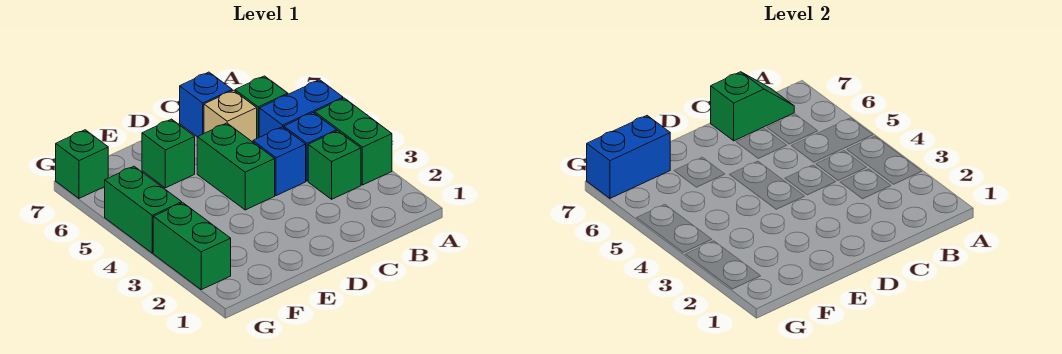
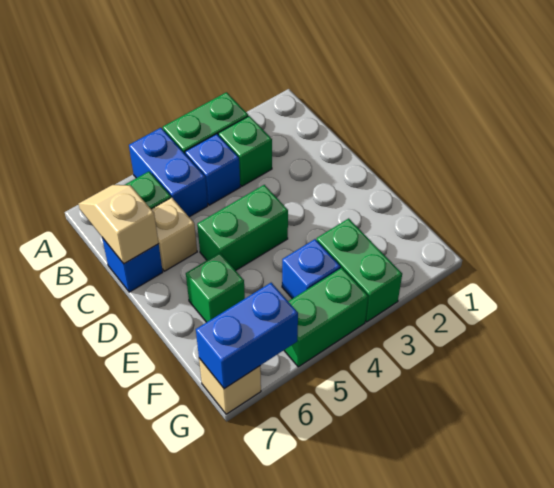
green slope B7:C7 level 2 top C -> tan slope B7:C7 level 2 top C
blue brick C4 level 1 -> blue brick F4 level 1
blue brick F7:G7 level 2 -> blue brick G6:G7 level 2
green brick G2:G3 level 1 -> green brick F3:G3 level 1
green brick G7 level 1 -> tan brick G7 level 1

